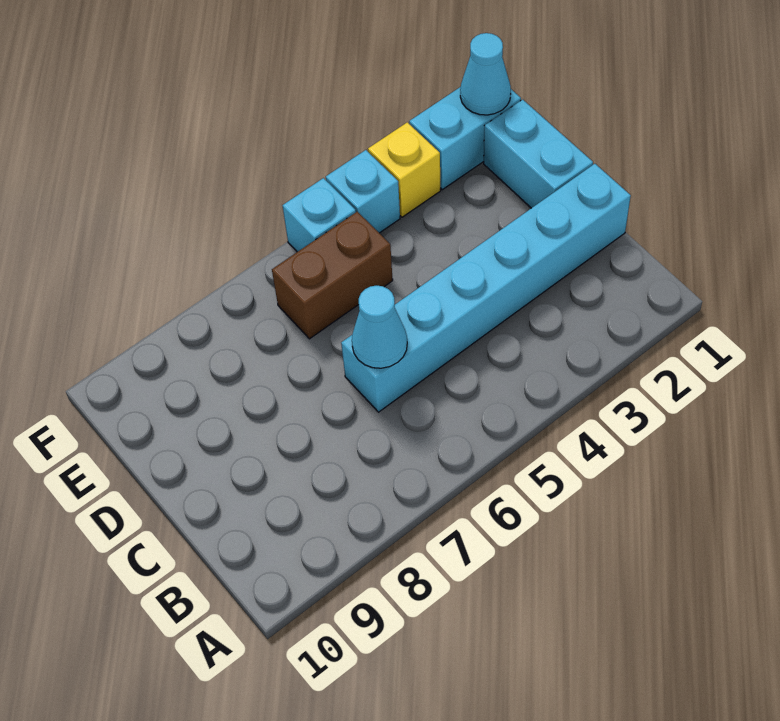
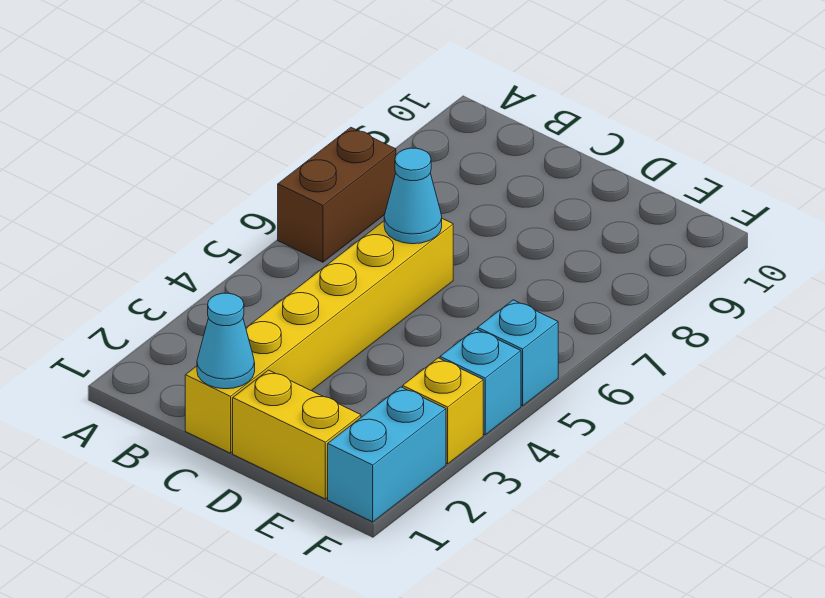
cyan brick C1:C6 level 1 -> yellow brick C1:C6 level 1
cyan brick D1:E1 level 1 -> yellow brick D1:E1 level 1
brown brick E5:E6 level 1 -> brown brick A6:A7 level 1
cyan cone F1 level 2 -> cyan cone C1 level 2

